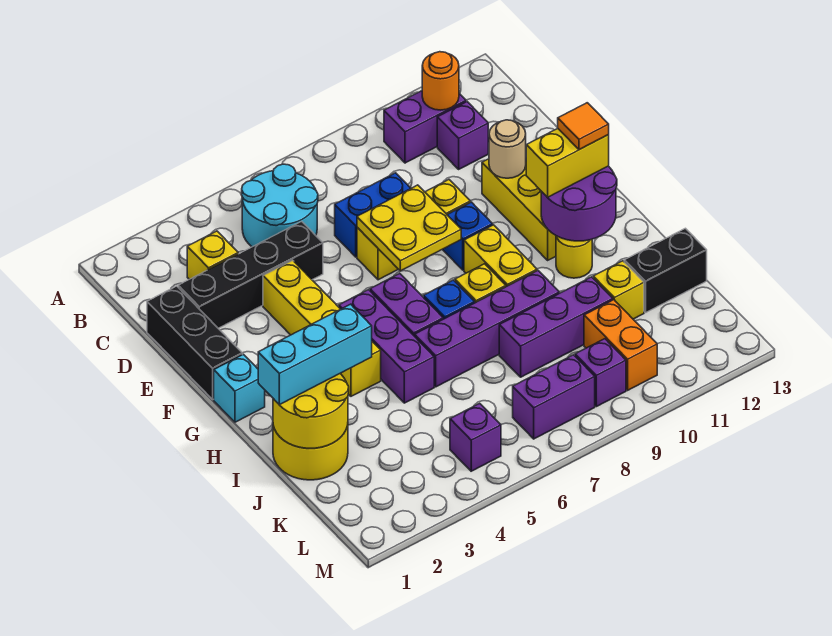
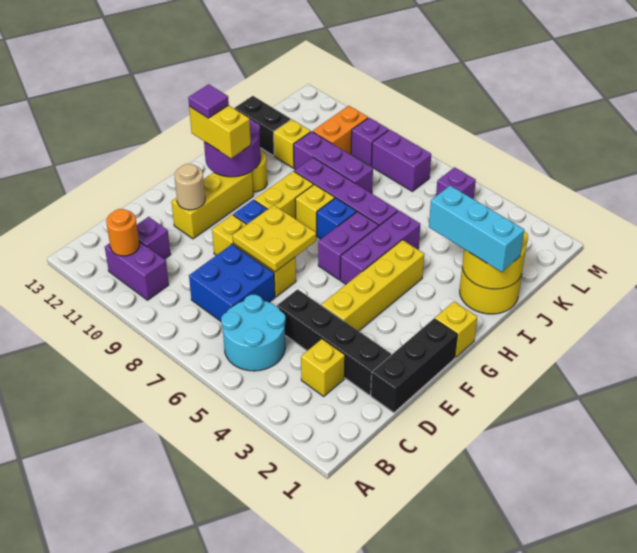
blue brick D7:D8 level 1 -> blue brick C7:D8 level 1
cyan brick G1 level 1 -> yellow brick G1 level 1
orange tile G12 level 4 -> purple tile G12 level 4

